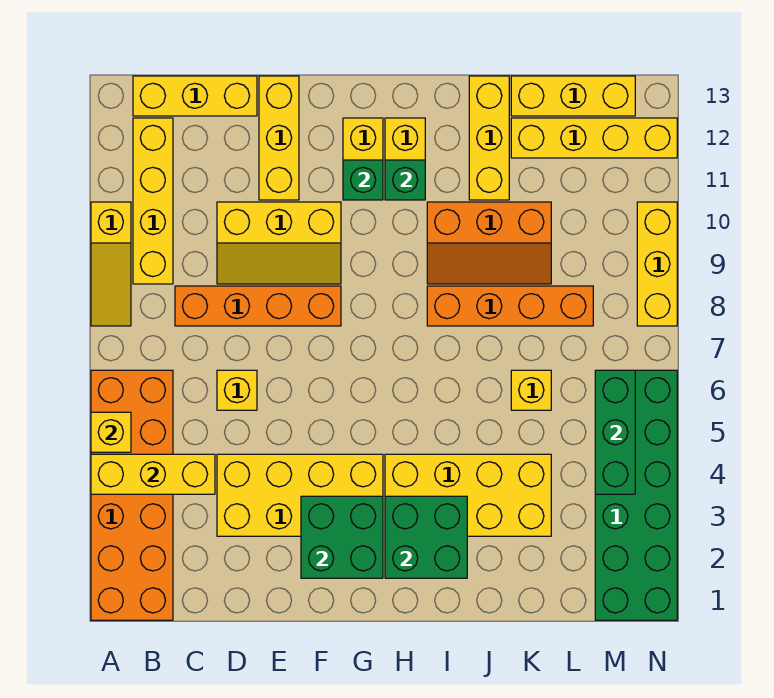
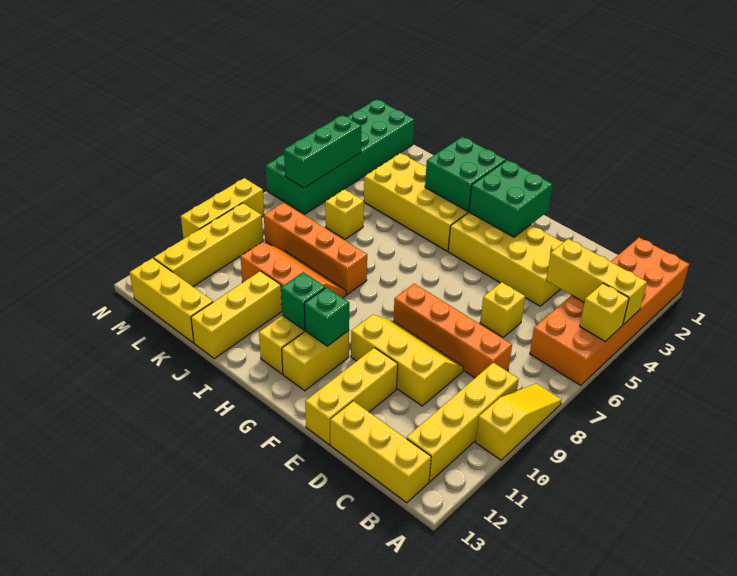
yellow brick K12:N12 level 1 -> yellow brick M9:M12 level 1

